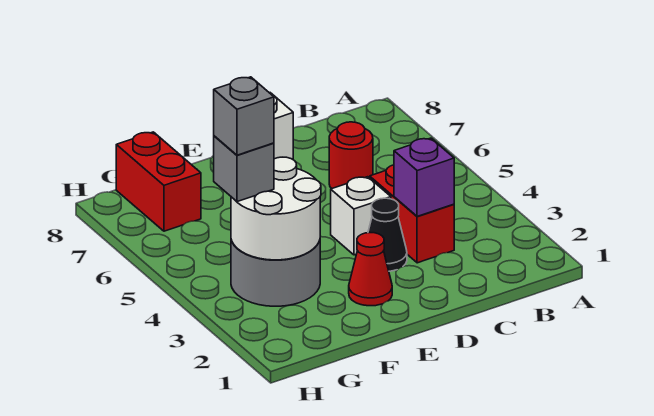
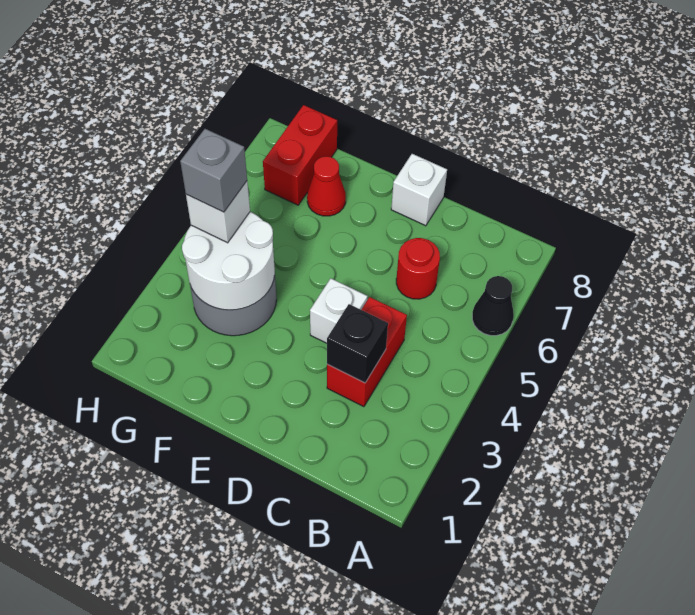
purple brick C3 level 2 -> black brick C3 level 2
black cone D3 level 1 -> black cone A6 level 1
red cone E2 level 1 -> red cone F7 level 1
grey brick G4 level 3 -> white brick G4 level 3

